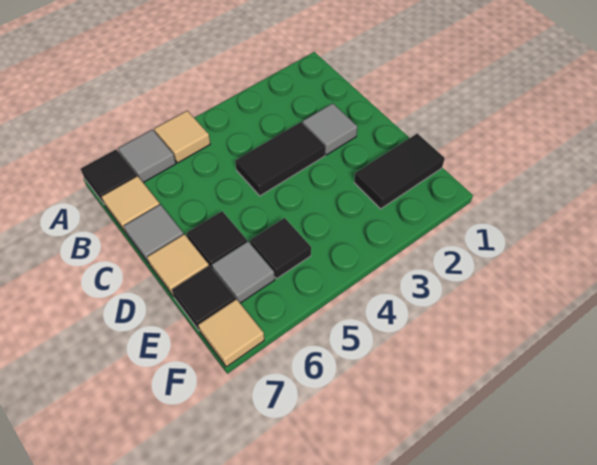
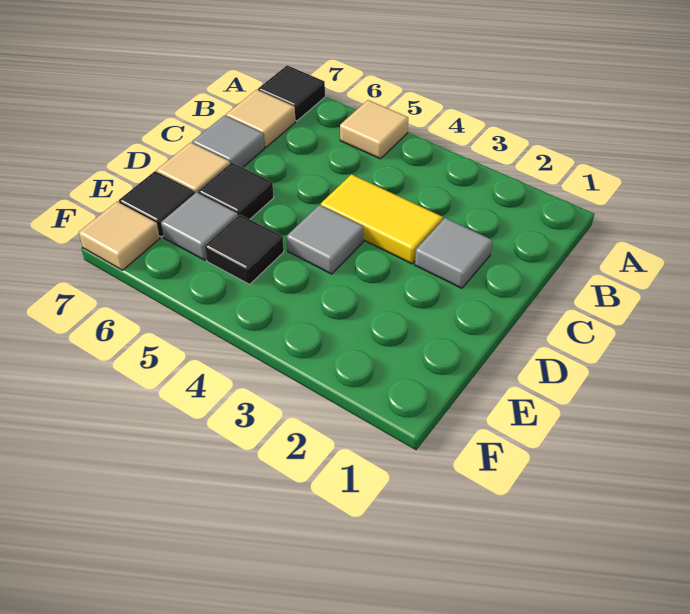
grey tile A6 level 1 -> grey tile D4 level 1
black tile C3:C4 level 1 -> yellow tile C3:C4 level 1
black tile E1:E2 level 1 -> none

